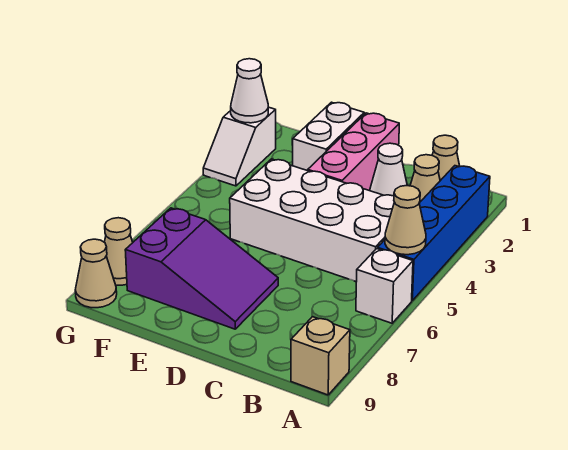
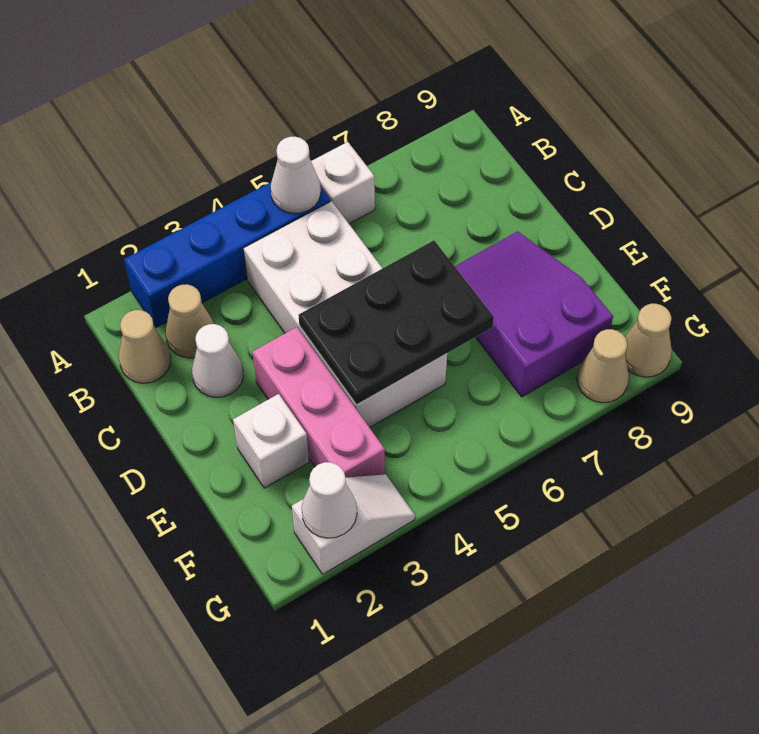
tan cone A5 level 2 -> white cone A5 level 2
tan brick A9 level 1 -> none
pink brick D1:D3 level 1 -> pink brick D3:F3 level 1
none -> black plate D4:E6 level 2
white brick E1:E2 level 1 -> white brick E2 level 1

